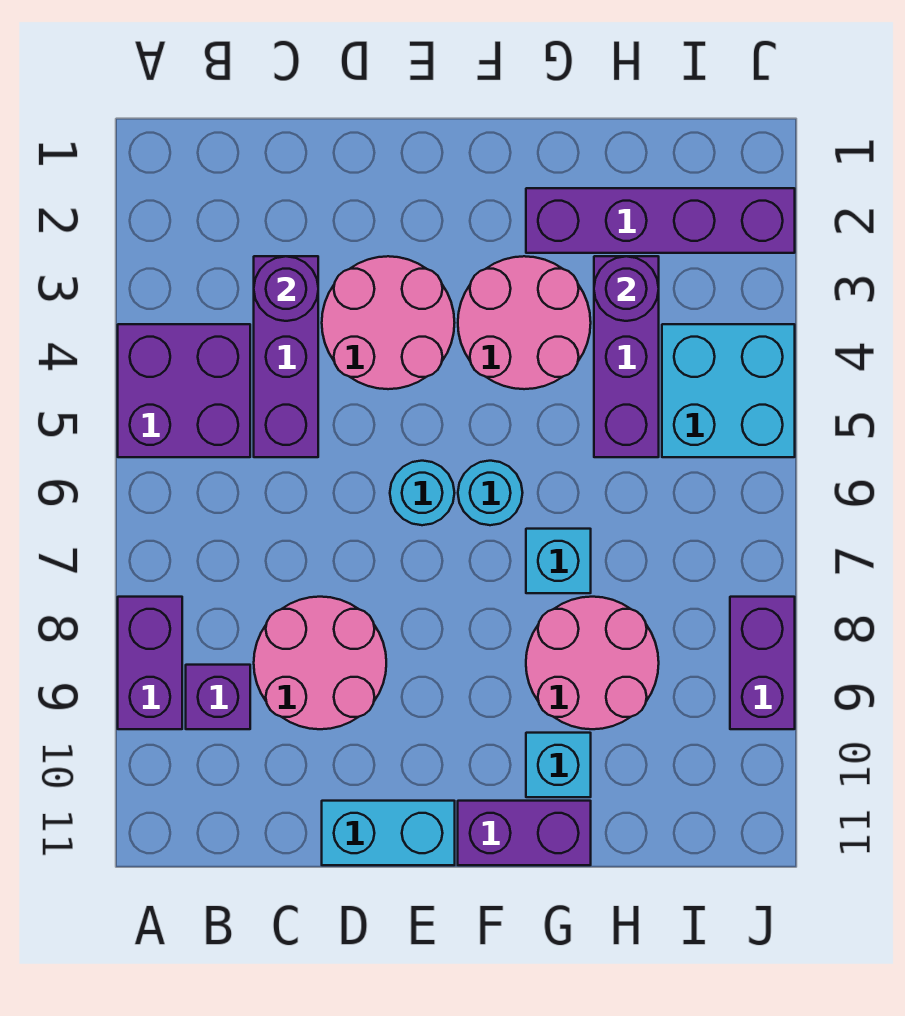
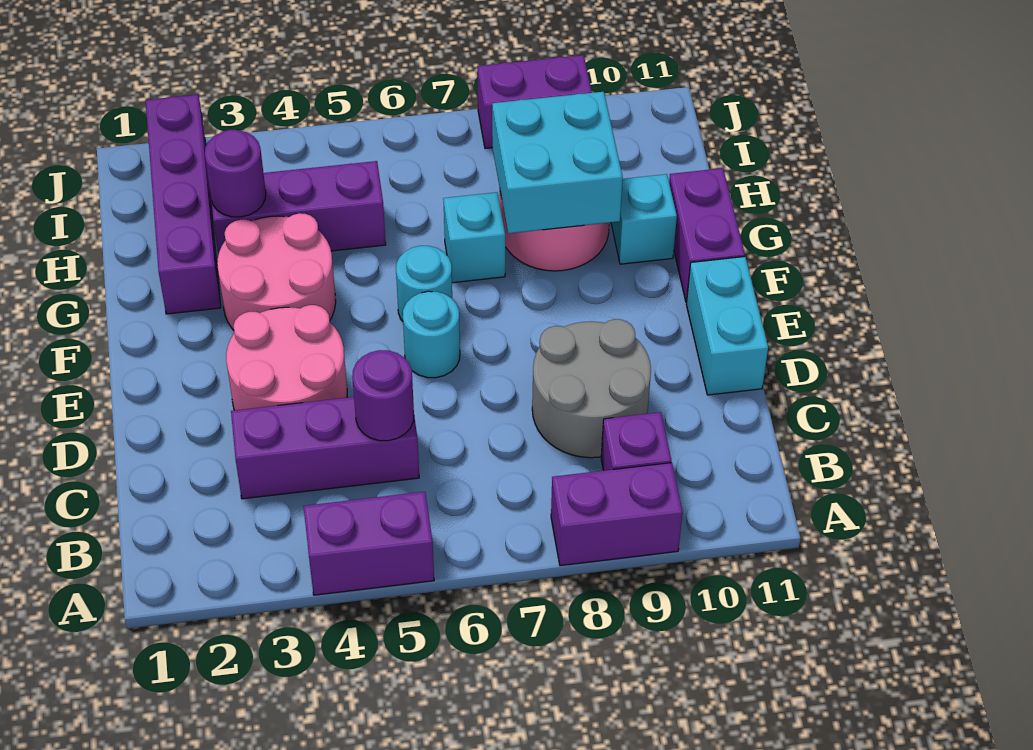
purple brick A4:B5 level 1 -> purple brick A4:A5 level 1
purple round brick C3 level 2 -> purple round brick C5 level 2
pink round brick C8:D9 level 1 -> grey round brick C8:D9 level 1
cyan brick I4:J5 level 1 -> cyan brick G8:H9 level 2

